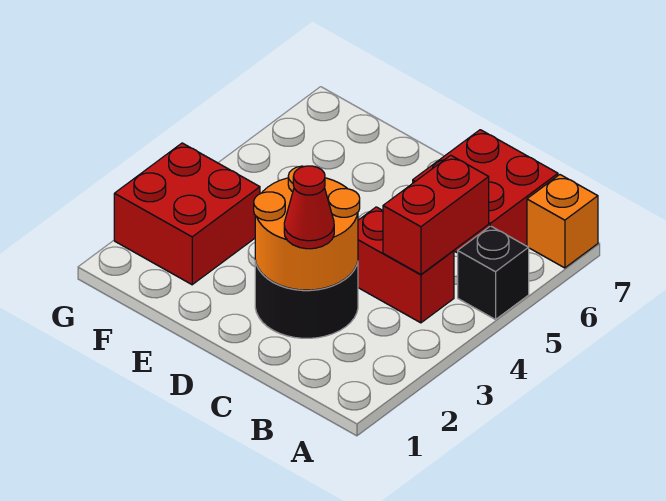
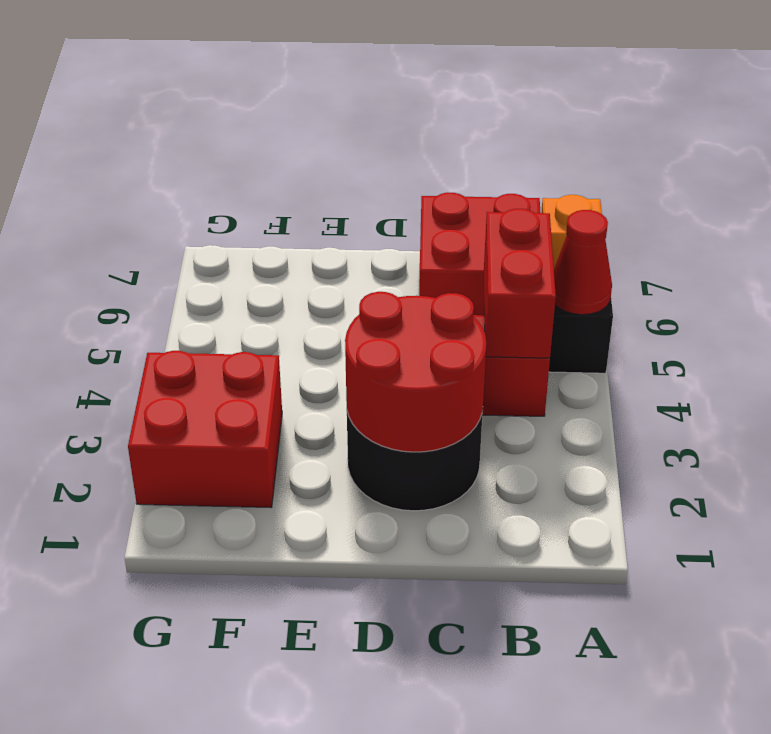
orange round brick C2:D3 level 2 -> red round brick C2:D3 level 2
red cone C2 level 3 -> red cone A5 level 2

